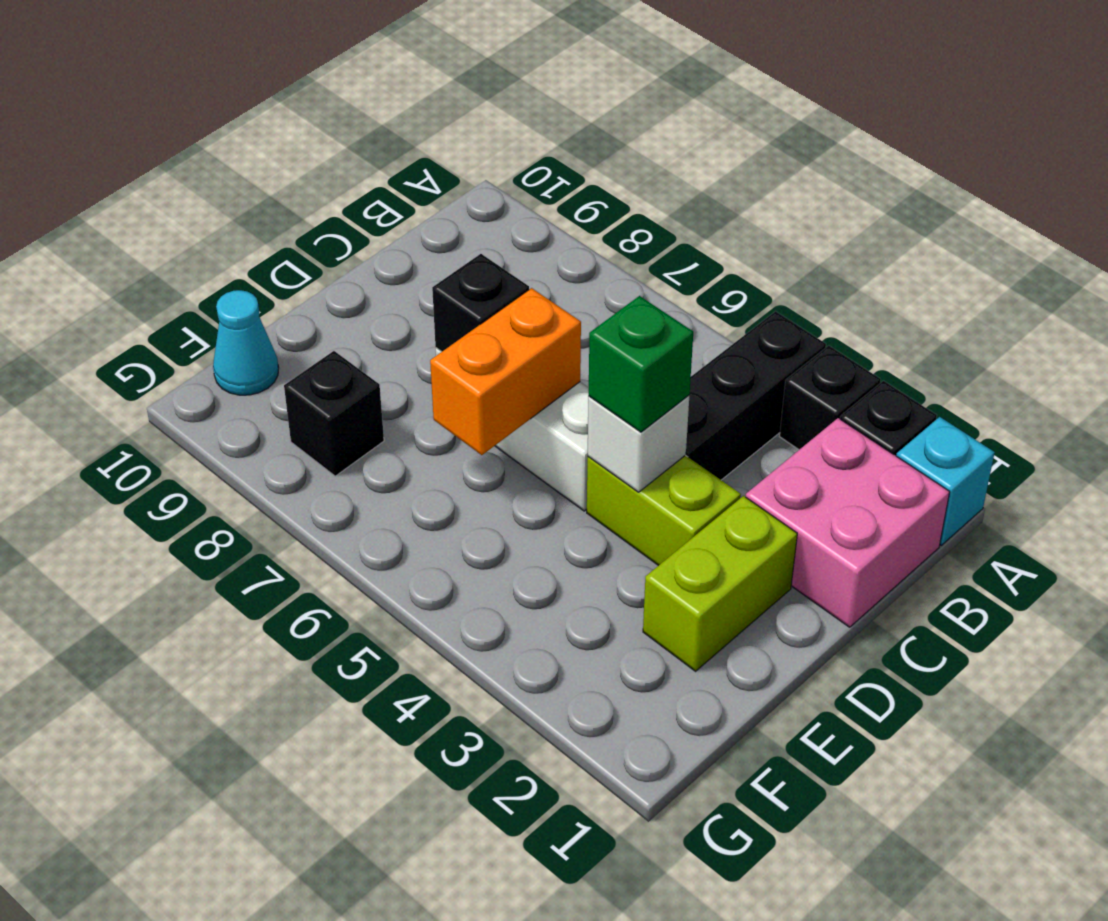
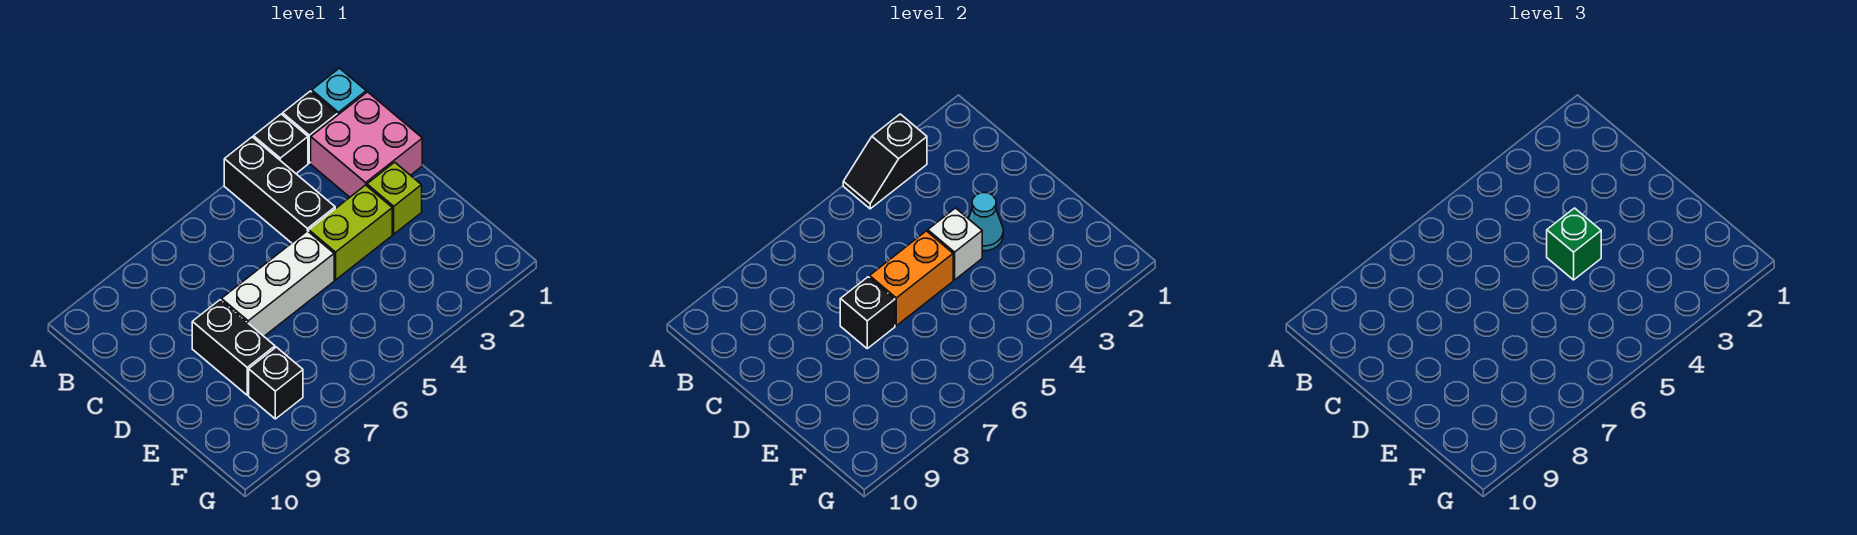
none -> black slope A3:A4 level 2 top 3
lime brick D2:E2 level 1 -> lime brick D2 level 1
orange brick D6:E6 level 2 -> orange brick D5:D6 level 2
none -> black brick D8:E8 level 1
cyan cone F10 level 1 -> cyan cone D3 level 2

